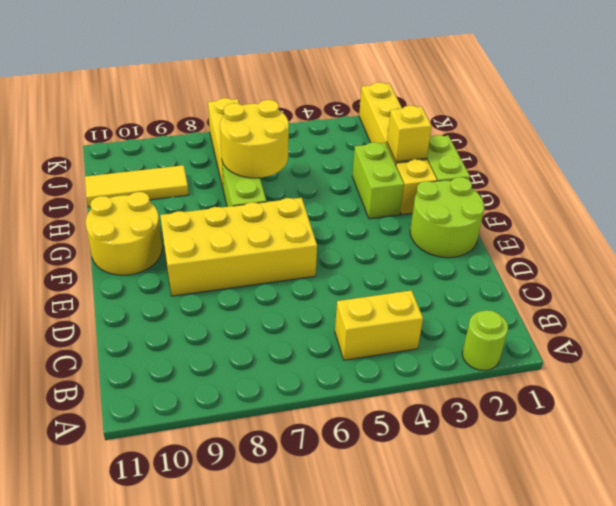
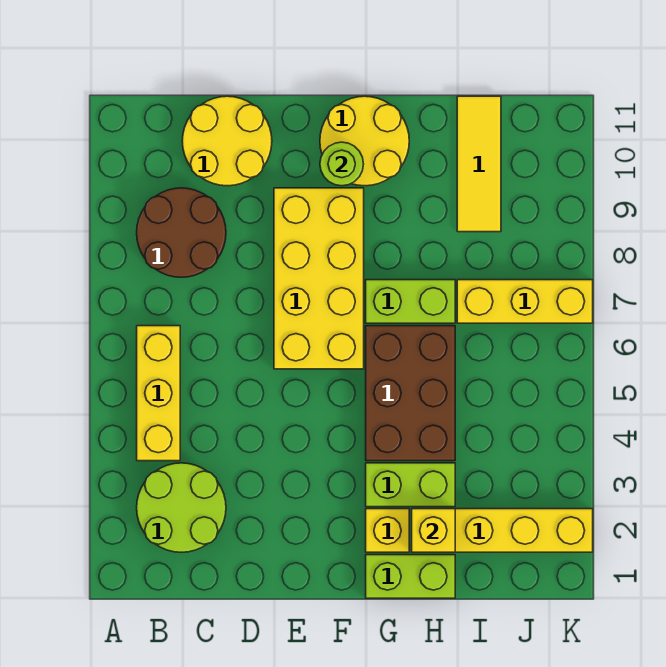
lime round brick A2 level 1 -> lime round brick F10 level 2
yellow brick B4:B5 level 1 -> yellow brick B4:B6 level 1
none -> brown round brick B8:C9 level 1
lime round brick E1:F2 level 1 -> lime round brick B2:C3 level 1
none -> brown brick G4:H6 level 1
yellow round brick H6:I7 level 2 -> yellow round brick C10:D11 level 1

